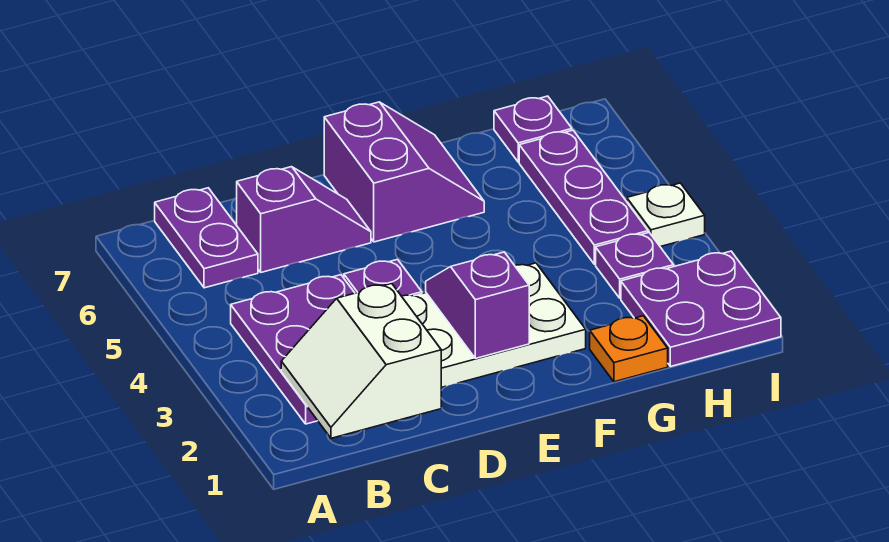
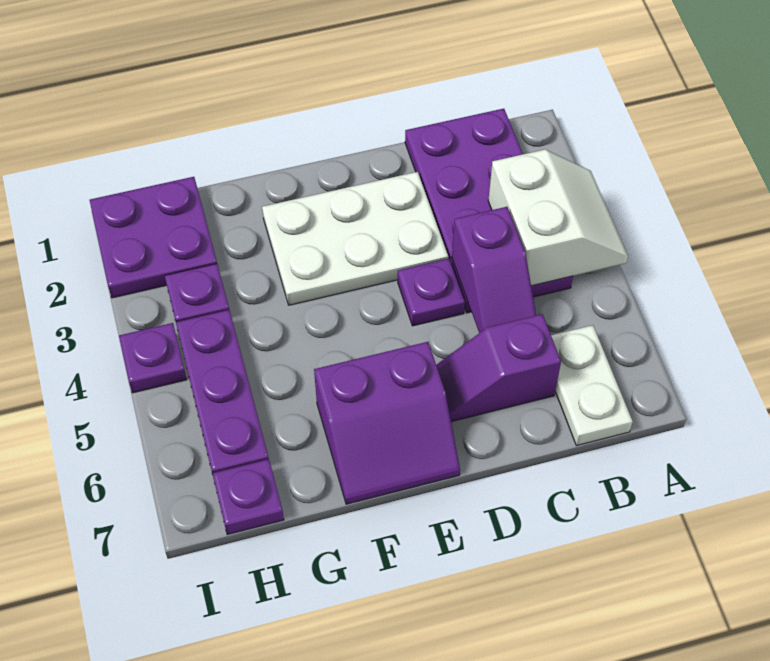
white slope B1:C2 level 2 top C -> white slope A3:B4 level 2 top B
purple plate B2:C4 level 1 -> purple plate B1:C4 level 1
purple plate B6:B7 level 1 -> white plate B6:B7 level 1
purple slope E2:E3 level 2 top 2 -> purple slope C4:C5 level 2 top 4
purple slope E6:F7 level 1 top E -> purple slope E6:F7 level 1 top 6
orange plate G1 level 1 -> none
white plate I4 level 1 -> purple plate I4 level 1

